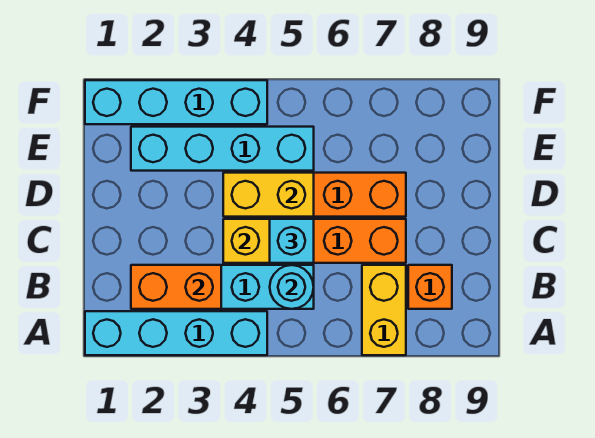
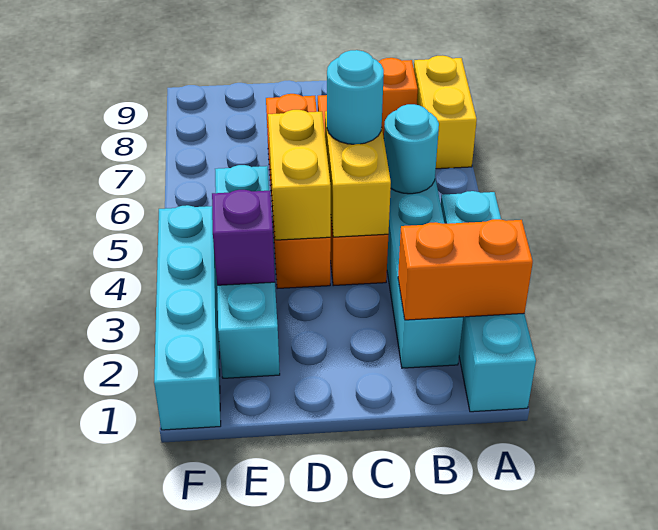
yellow brick A7:B7 level 1 -> yellow brick A7:A8 level 1
orange brick B2:B3 level 2 -> orange brick A2:B2 level 2
cyan brick C5 level 3 -> cyan round brick C5 level 3
none -> purple brick E3 level 2

